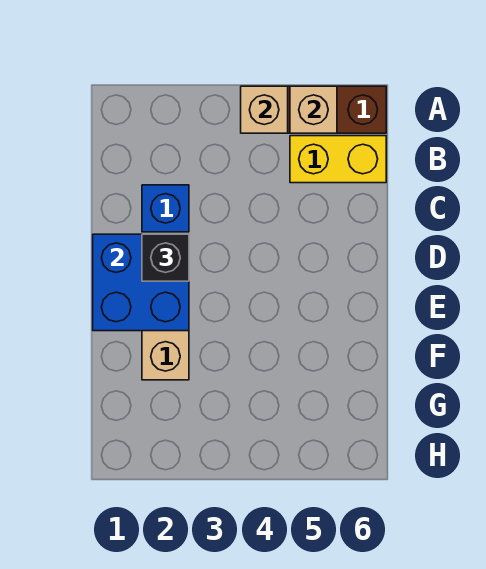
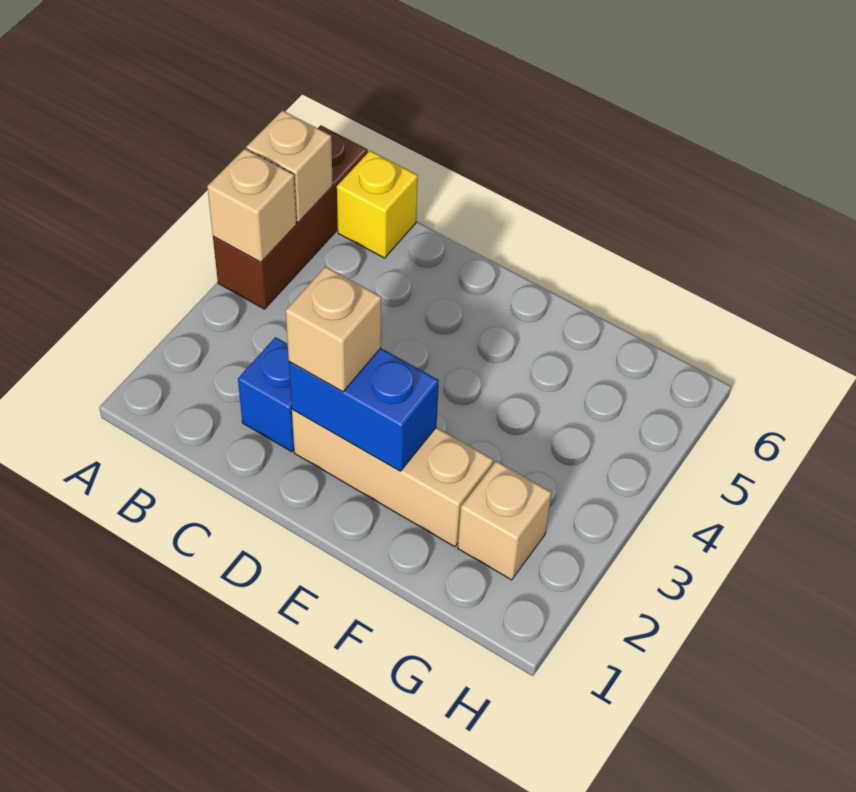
yellow brick B5:B6 level 1 -> yellow brick B6 level 1
blue brick D1:E2 level 2 -> blue brick D2:E2 level 2
black brick D2 level 3 -> tan brick D2 level 3
none -> tan brick G2 level 1

